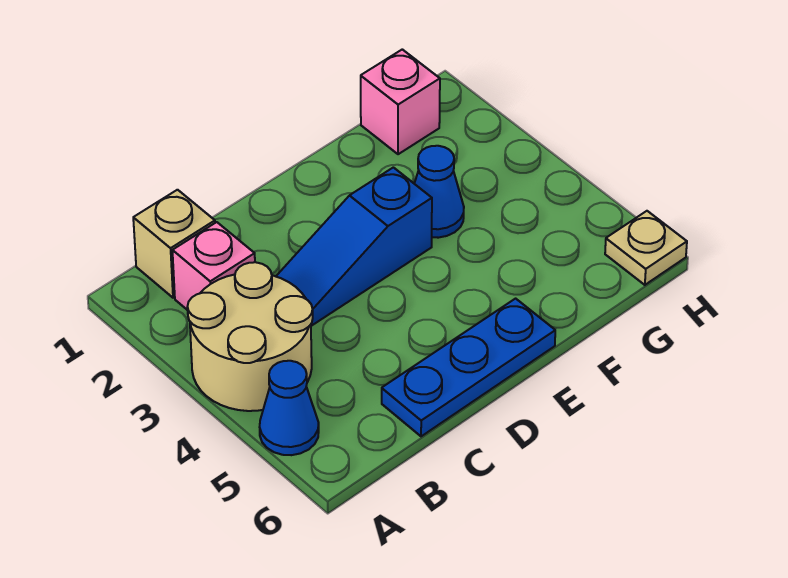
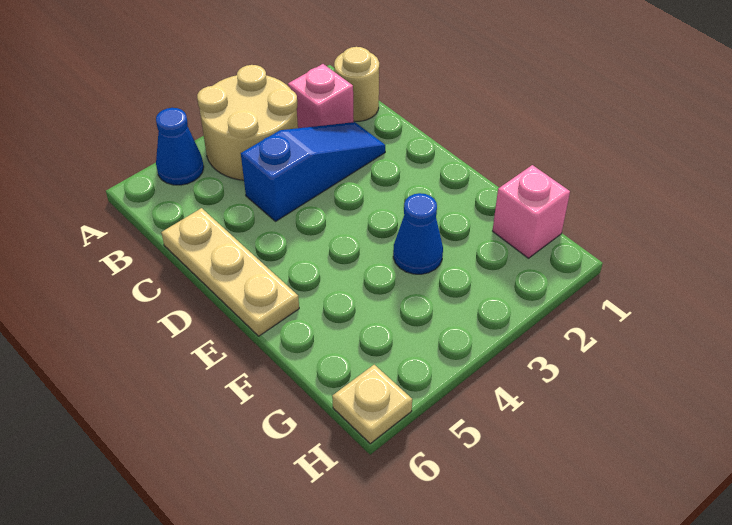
tan brick B1 level 1 -> tan round brick B1 level 1
blue slope C3:E3 level 1 top E -> blue slope C2:C4 level 1 top 4
blue plate C6:E6 level 1 -> tan plate C6:E6 level 1

